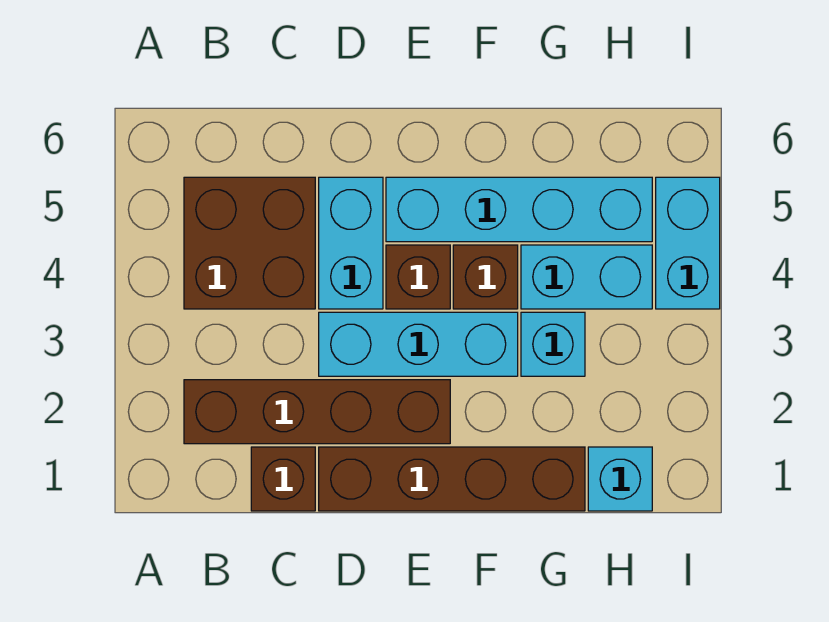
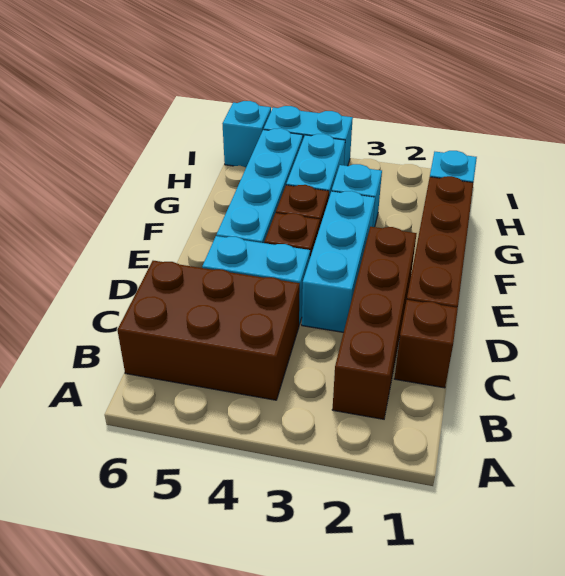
brown brick B4:C5 level 1 -> brown brick B4:C6 level 1
none -> cyan brick I6 level 1

